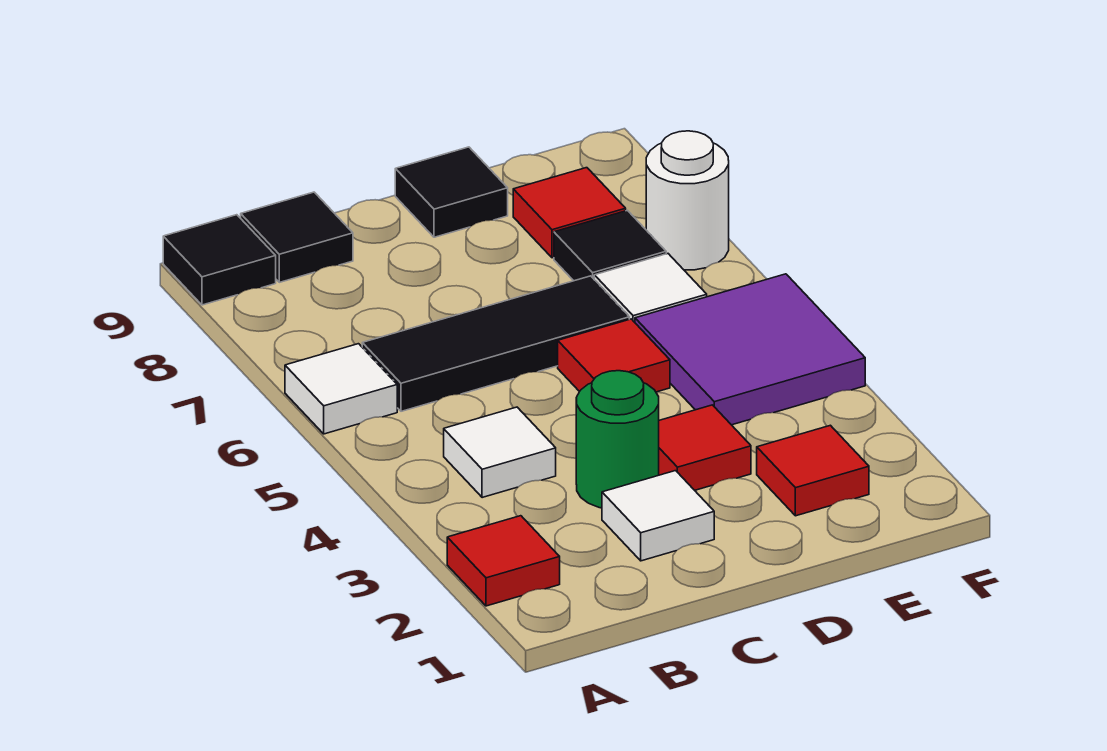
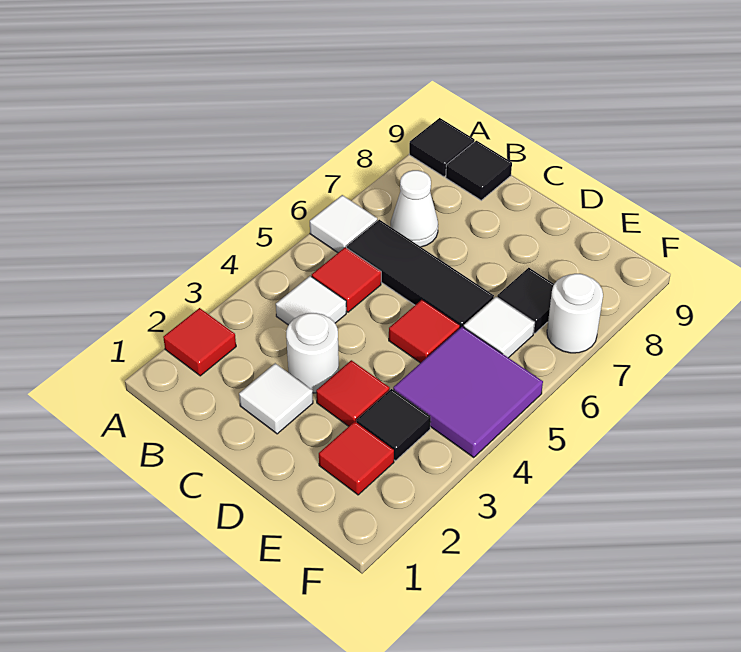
none -> white cone B7 level 1
green round brick C3 level 1 -> white round brick C3 level 1
black tile D9 level 1 -> black tile E3 level 1
red tile E8 level 1 -> red tile B5 level 1

